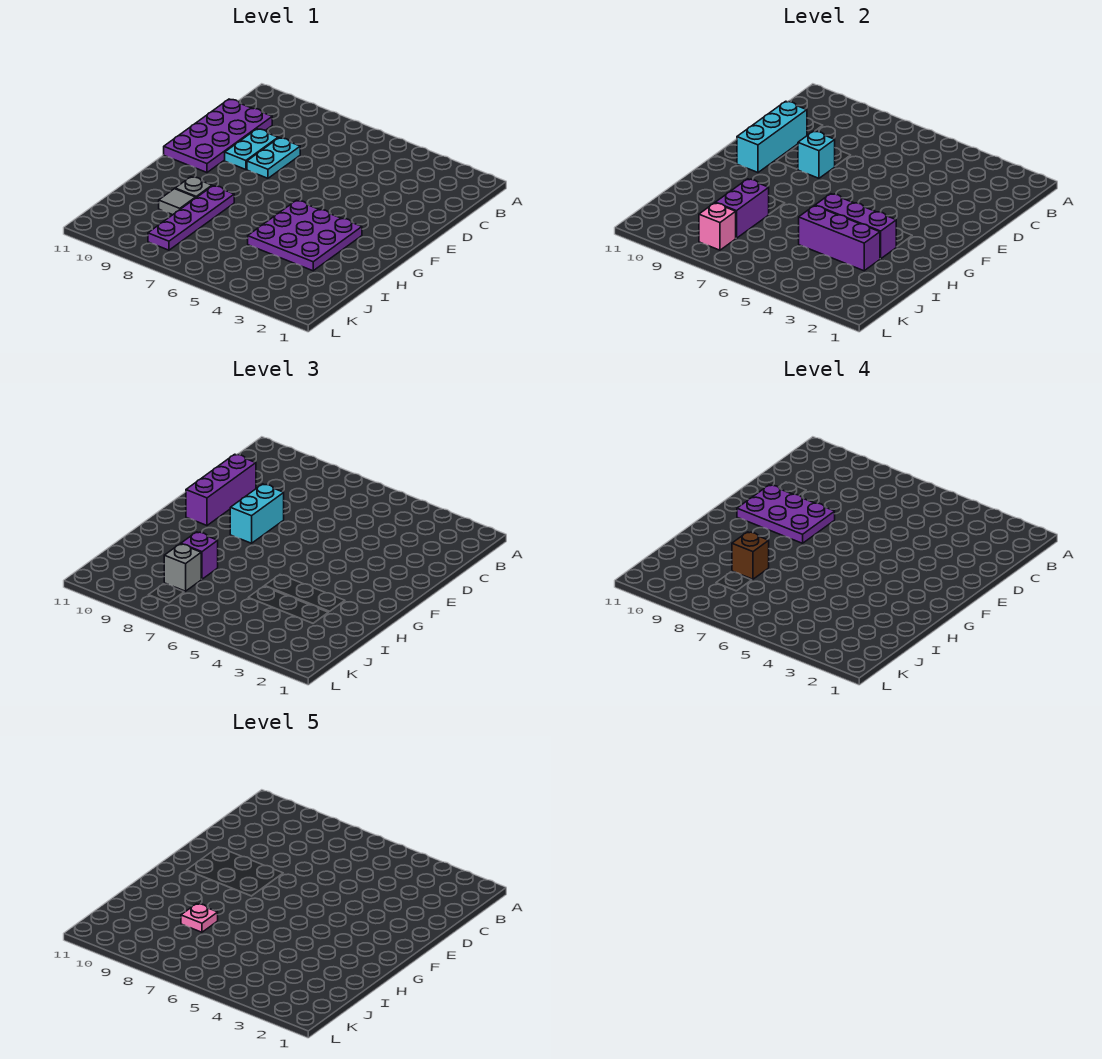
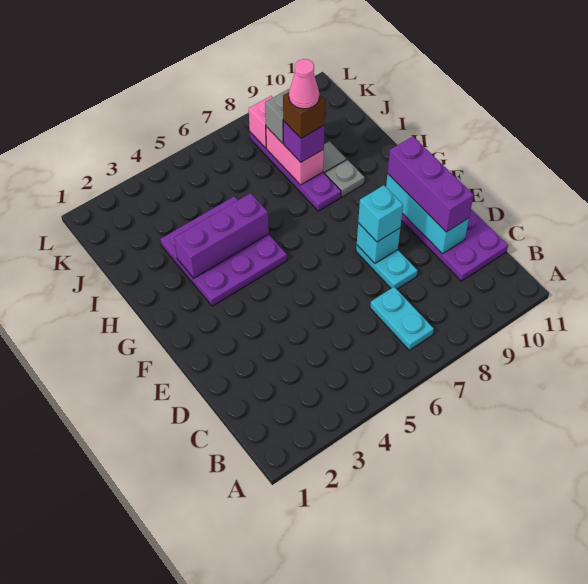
cyan plate D9:E9 level 1 -> cyan plate B7:C7 level 1
cyan brick E8:F8 level 3 -> cyan brick E8 level 3
purple plate E8:F10 level 4 -> none
purple brick I3:I5 level 2 -> none
purple brick I8:J8 level 2 -> pink brick I8:J8 level 2
pink plate I8 level 5 -> pink cone I8 level 5

